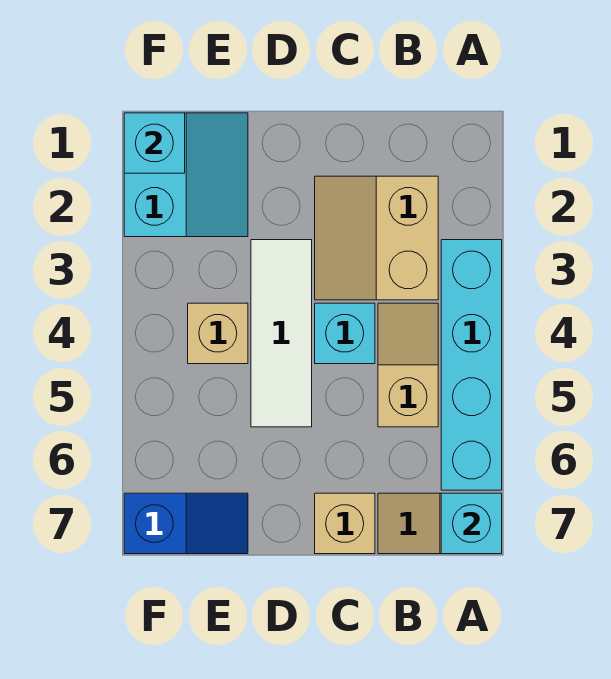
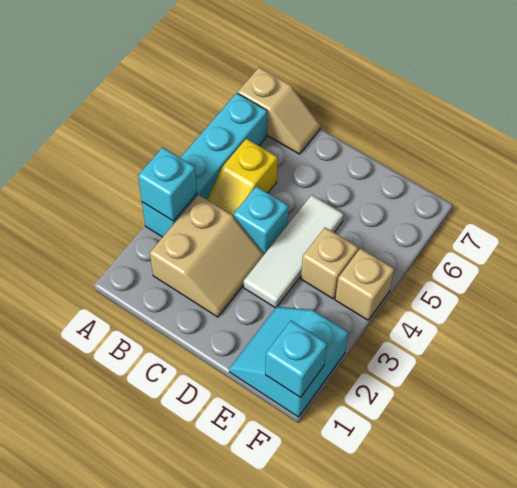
cyan brick A7 level 2 -> cyan brick A3 level 2
tan slope B4:B5 level 1 top 5 -> yellow slope B4:B5 level 1 top 5
tan brick C7 level 1 -> tan brick F4 level 1
blue slope E7:F7 level 1 top F -> none

